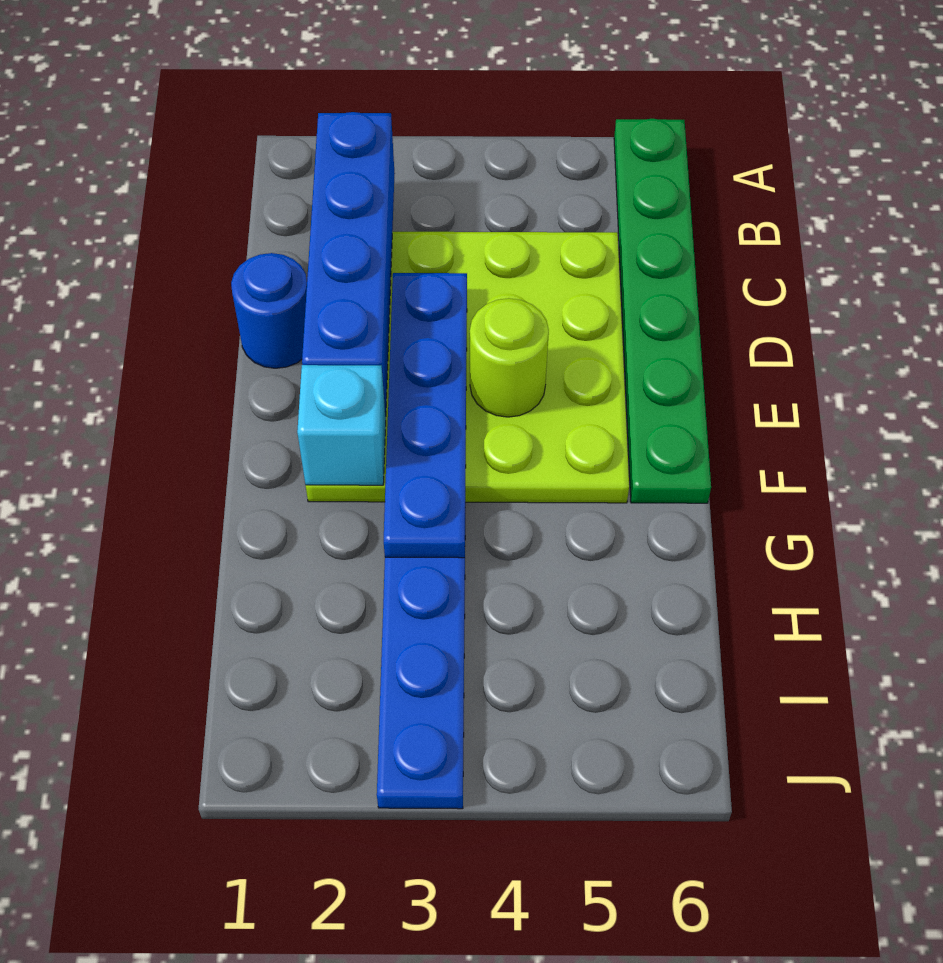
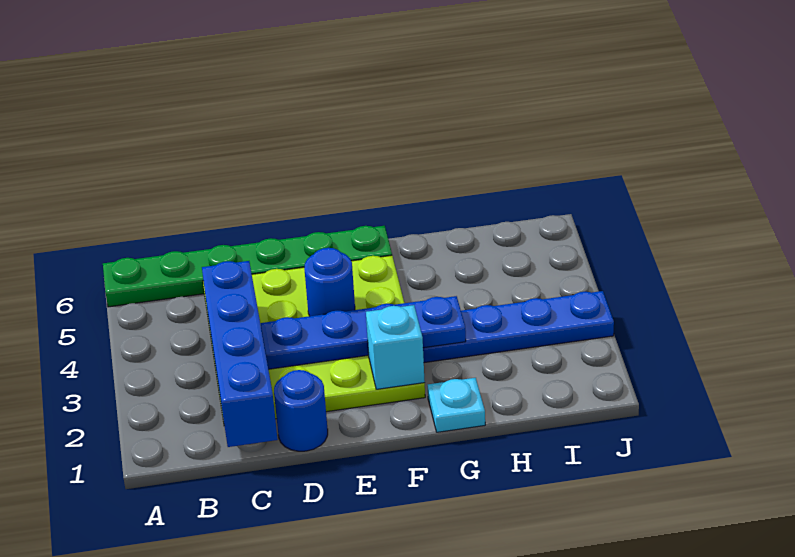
blue brick B2:E2 level 2 -> blue brick C1:C4 level 2
lime round brick E4 level 2 -> blue round brick E4 level 2
none -> cyan plate G1 level 1

